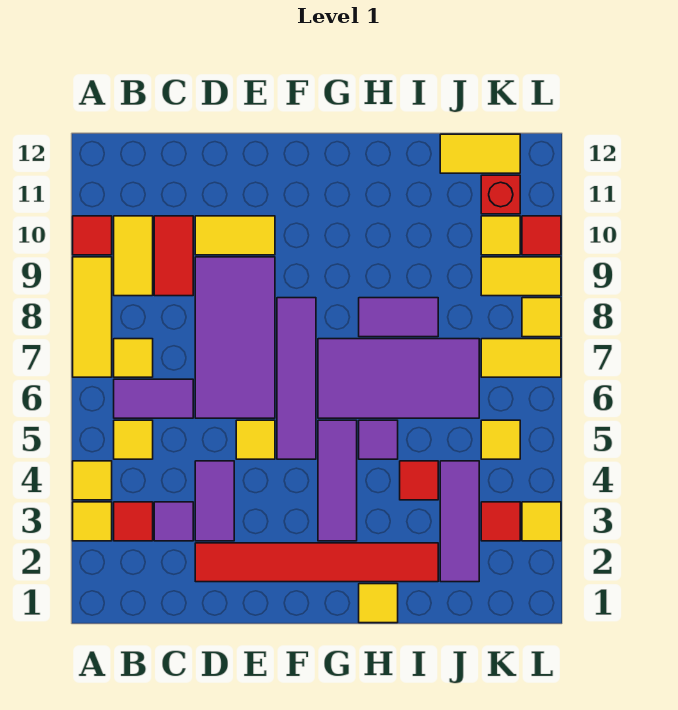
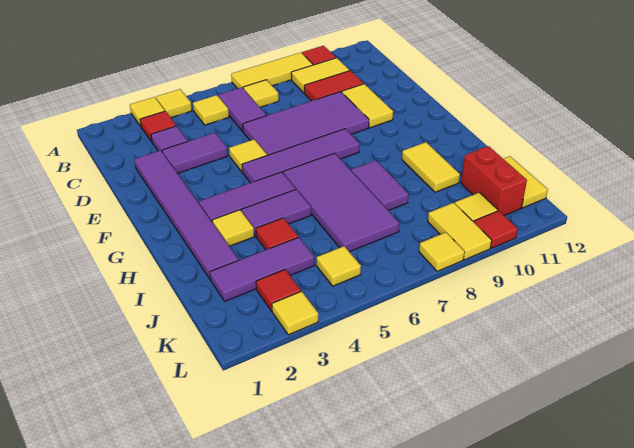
red tile D2:I2 level 1 -> purple tile D2:I2 level 1
yellow tile H1 level 1 -> yellow tile H3 level 1
purple tile H5 level 1 -> purple tile H4:H5 level 1
yellow tile K7:L7 level 1 -> yellow tile H10:I10 level 1
red brick K11 level 1 -> red brick J11:K11 level 1

